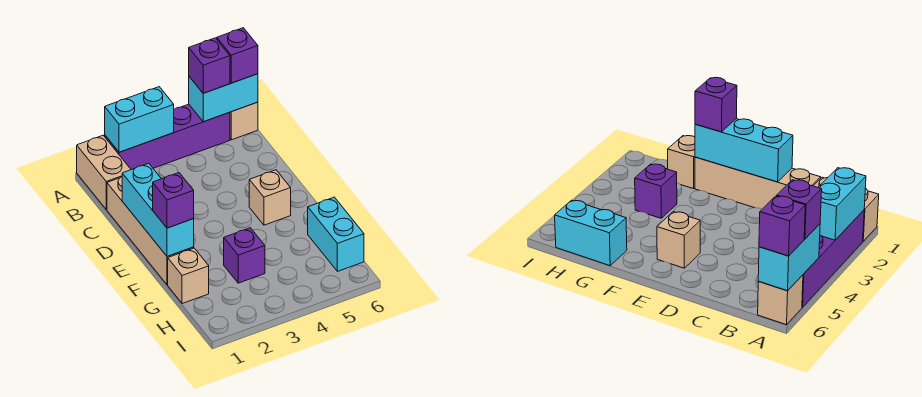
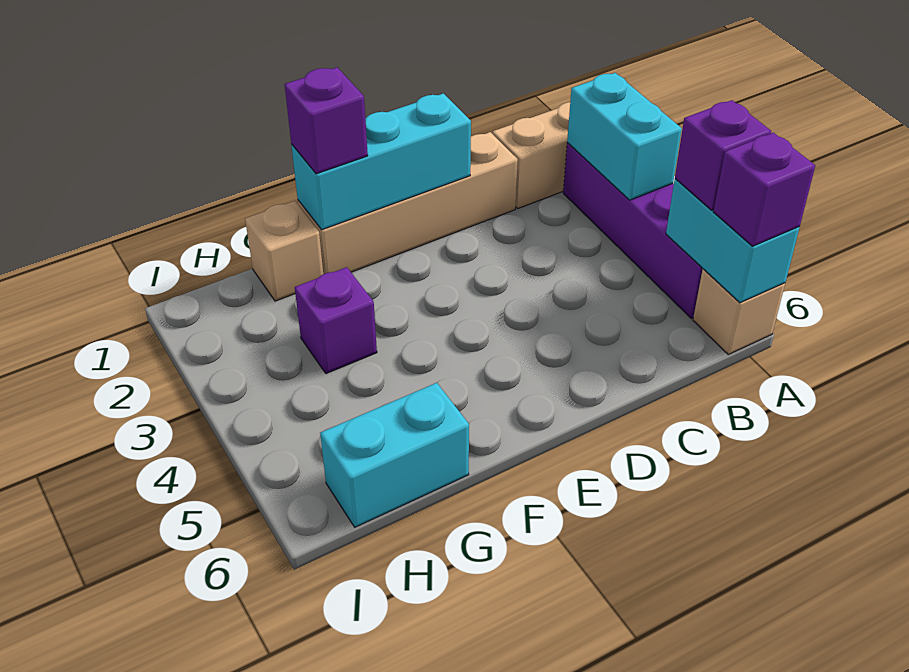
tan brick E5 level 1 -> none

